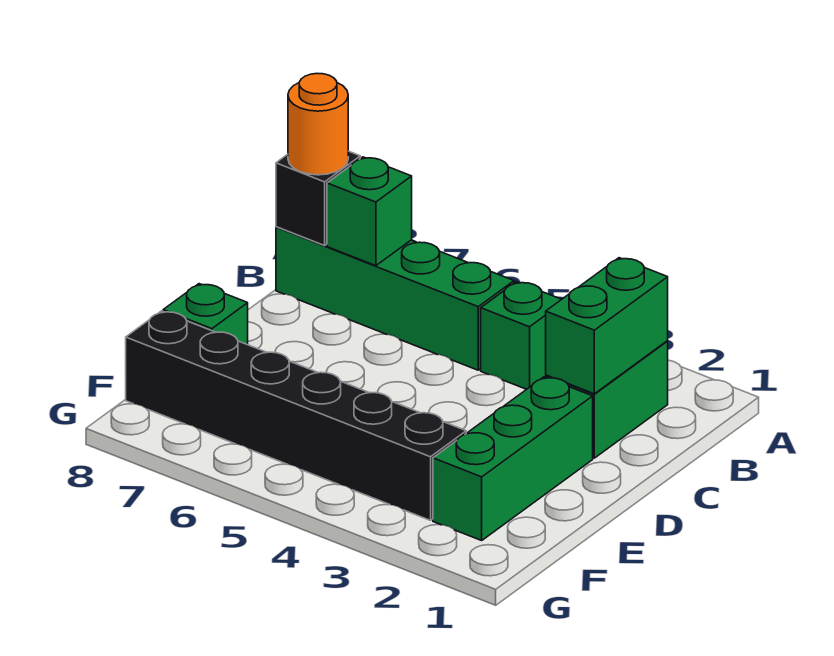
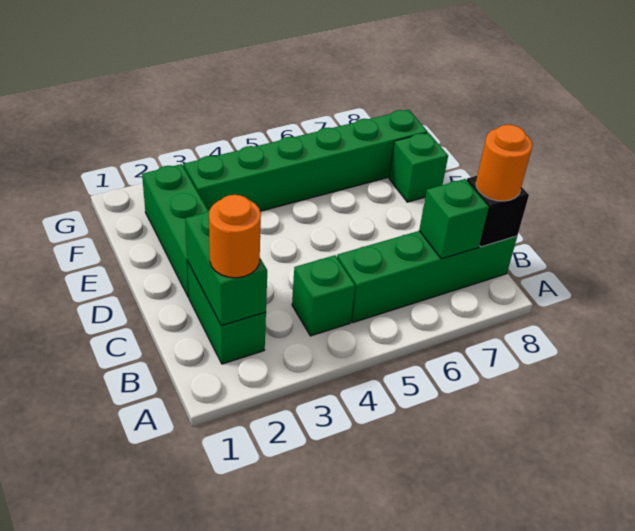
none -> orange round brick B2 level 3
black brick F3:F8 level 1 -> green brick F3:F8 level 1

